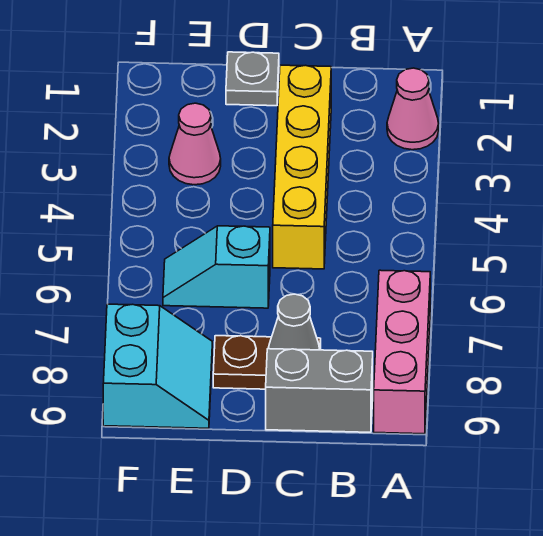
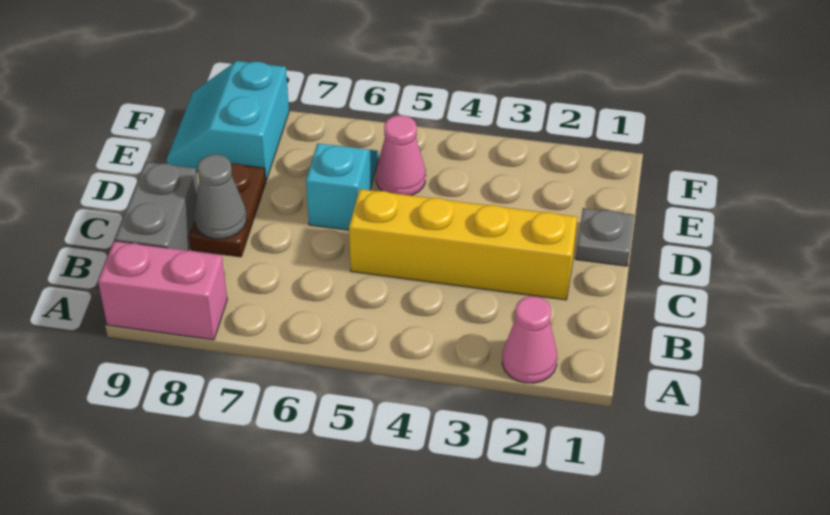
pink brick A7:A9 level 1 -> pink brick A8:A9 level 1
pink cone E3 level 1 -> pink cone E5 level 1
cyan slope E8:F9 level 1 top F -> cyan slope E8:F9 level 1 top 8

